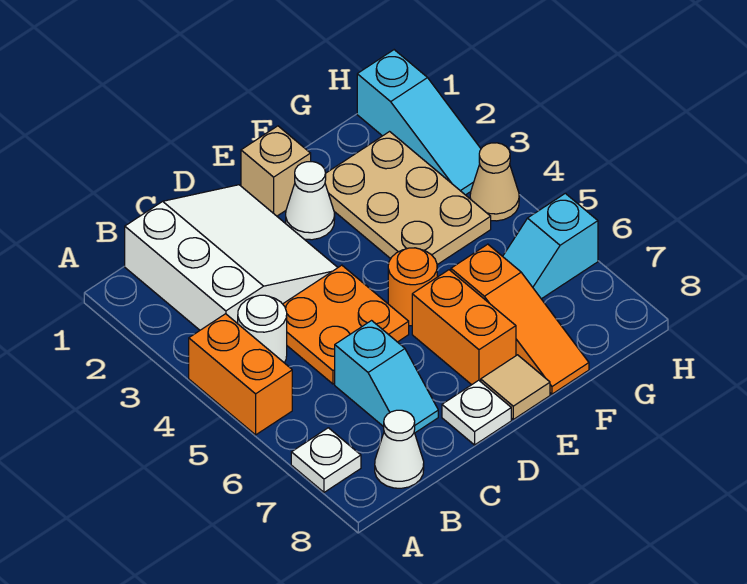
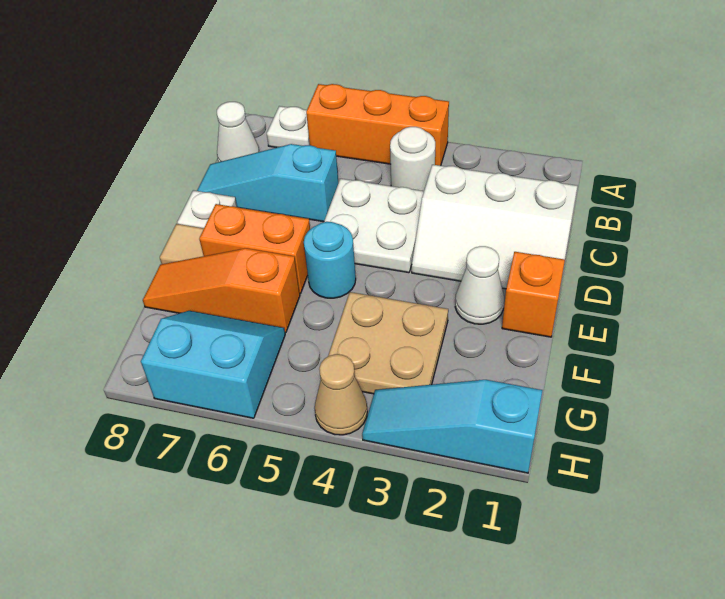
orange brick A4:A5 level 1 -> orange brick A4:A6 level 1
white slope B1:D3 level 1 top B -> white slope C1:D3 level 1 top C
orange plate C4:D5 level 1 -> white plate C4:D5 level 1
cyan slope C6:C7 level 1 top 6 -> cyan slope C6:C8 level 1 top 6
tan brick E1 level 1 -> orange brick E1 level 1
orange round brick E5 level 1 -> cyan round brick E5 level 1
tan plate F2:G4 level 1 -> tan plate F3:G4 level 1
cyan slope G6:H6 level 1 top H -> cyan slope G6:H7 level 1 top H

